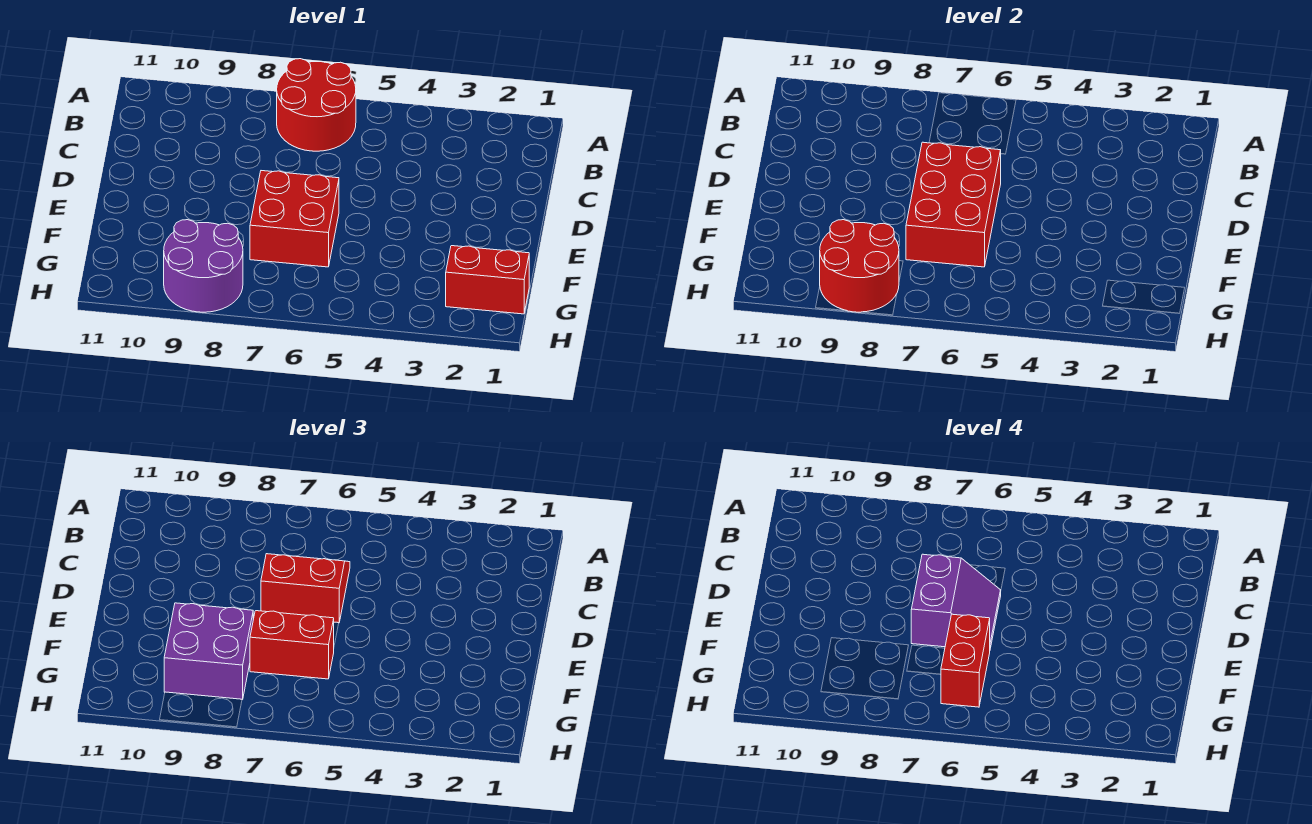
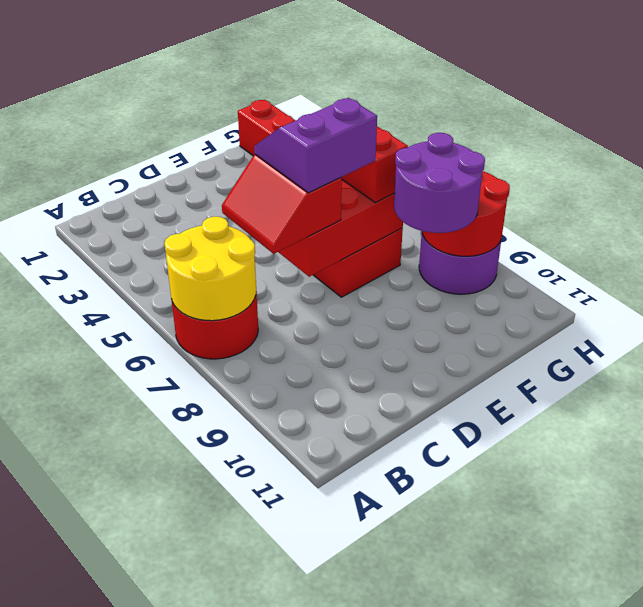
none -> yellow round brick A6:B7 level 2
red brick F6:G6 level 4 -> none
purple brick F8:G9 level 3 -> purple round brick F8:G9 level 3

